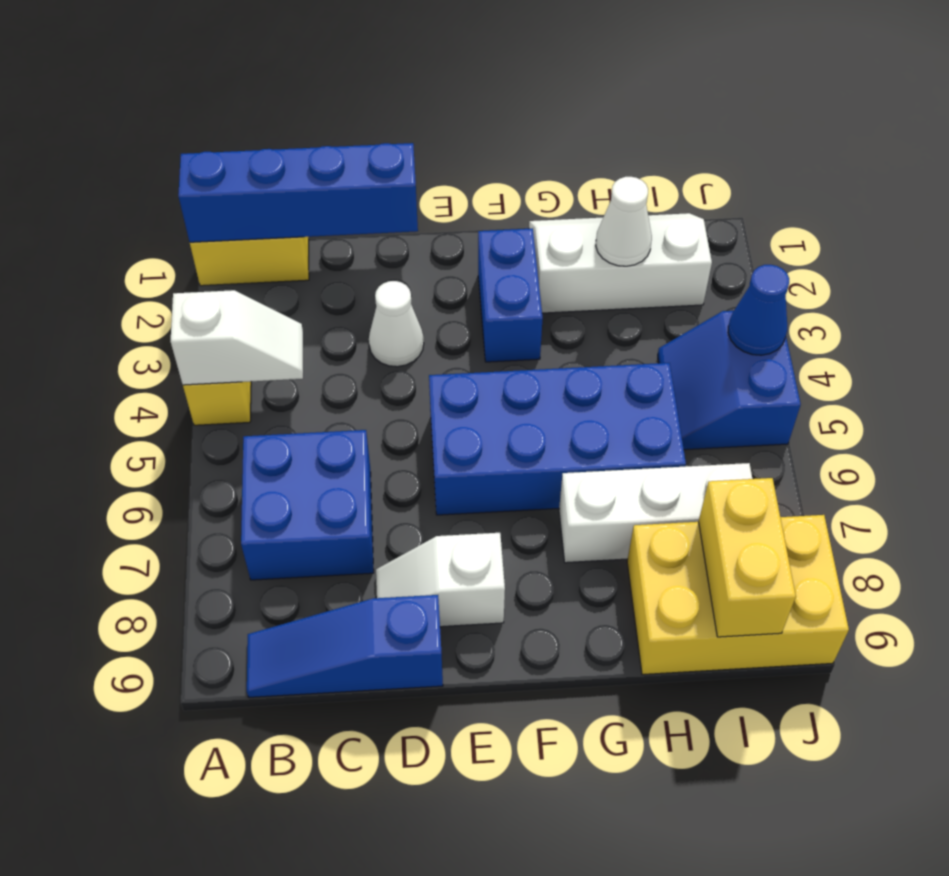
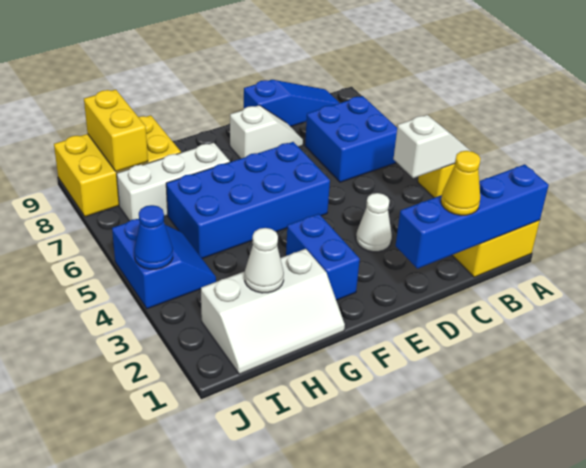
white slope A4:B4 level 2 top A -> white slope A4:B4 level 2 top B
none -> yellow cone C1 level 3

